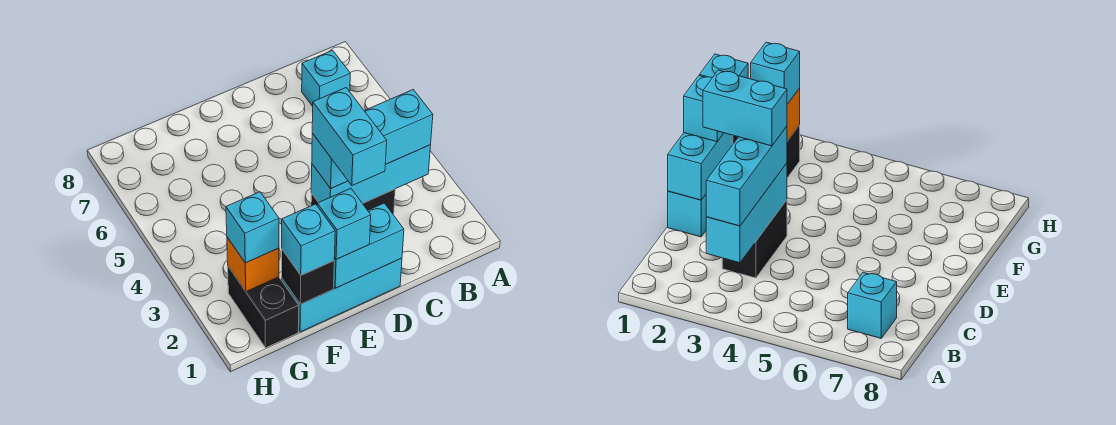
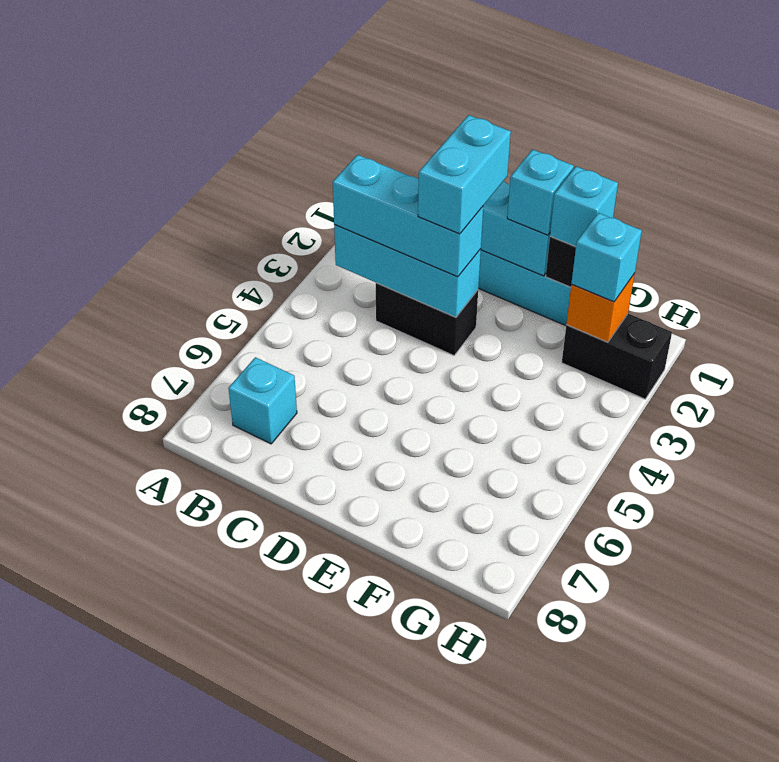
black brick G1:G2 level 1 -> black brick G2:H2 level 1

